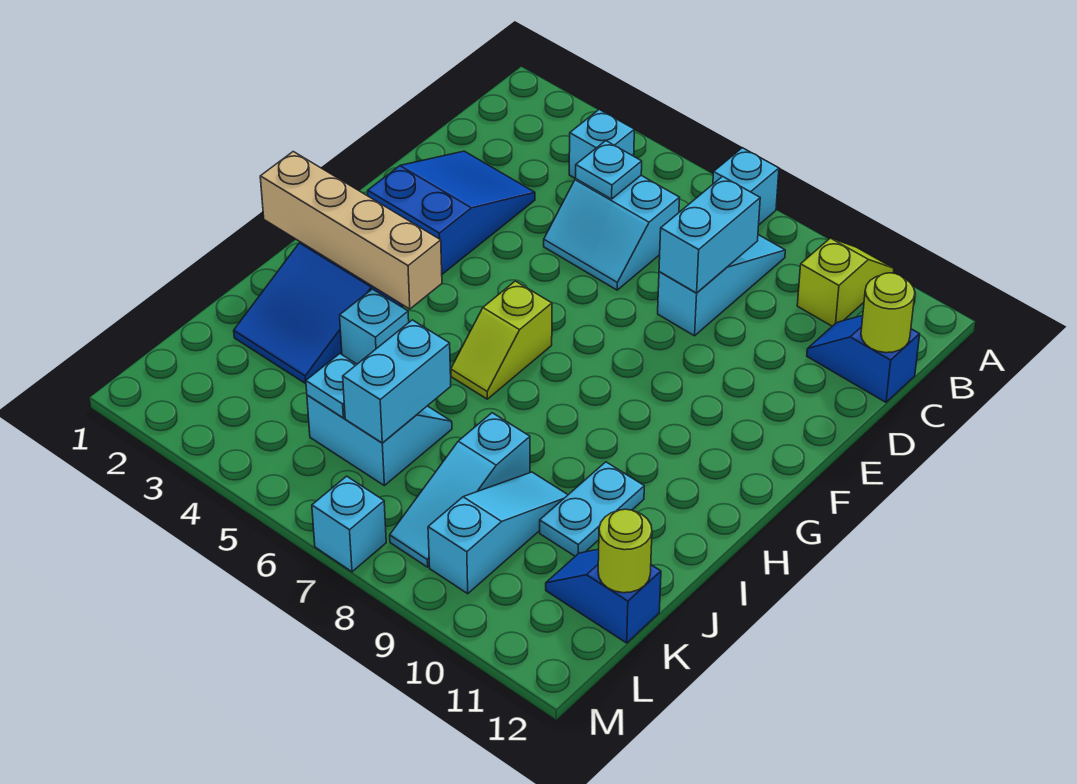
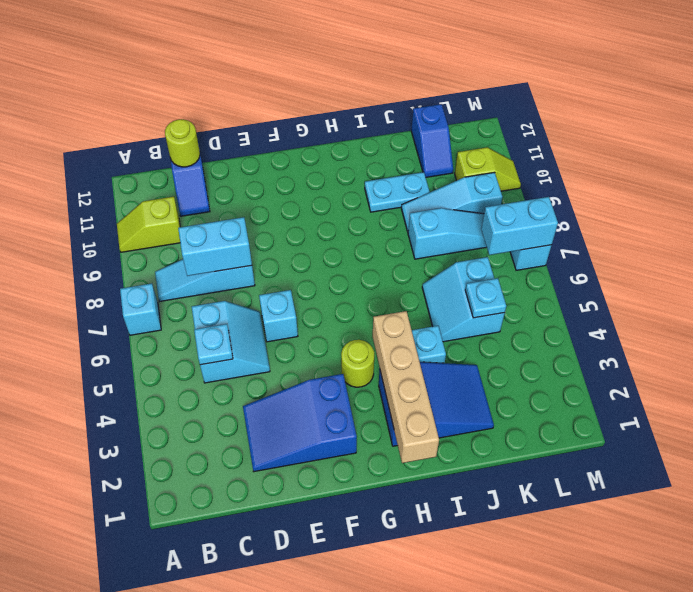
cyan brick B4 level 1 -> cyan brick E6 level 1
lime slope G6:H6 level 1 top G -> lime slope L10:M10 level 1 top L
cyan brick J6:K6 level 2 -> cyan brick L7:M7 level 2
lime round brick K12 level 2 -> lime round brick G4 level 1

